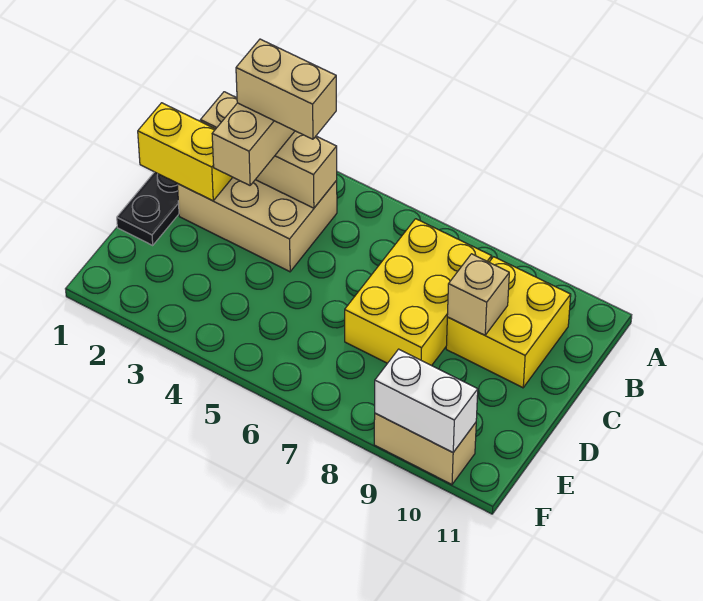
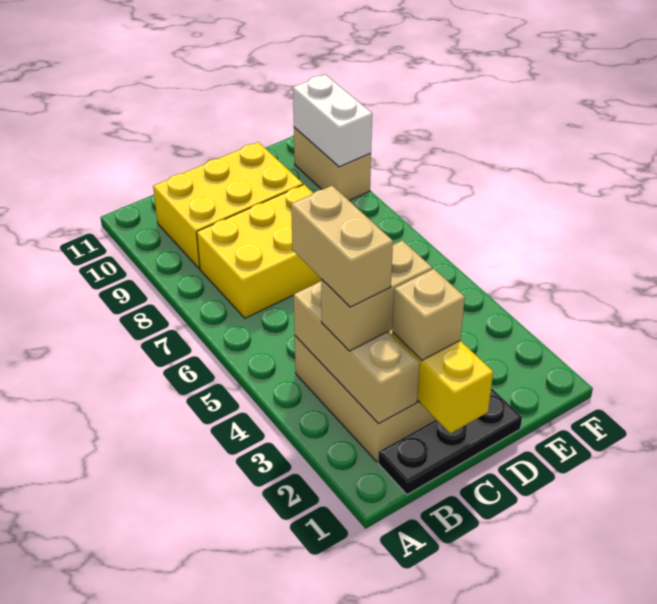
yellow brick B9:C10 level 1 -> yellow brick B9:D10 level 1
tan brick C9 level 2 -> tan brick C2 level 3

